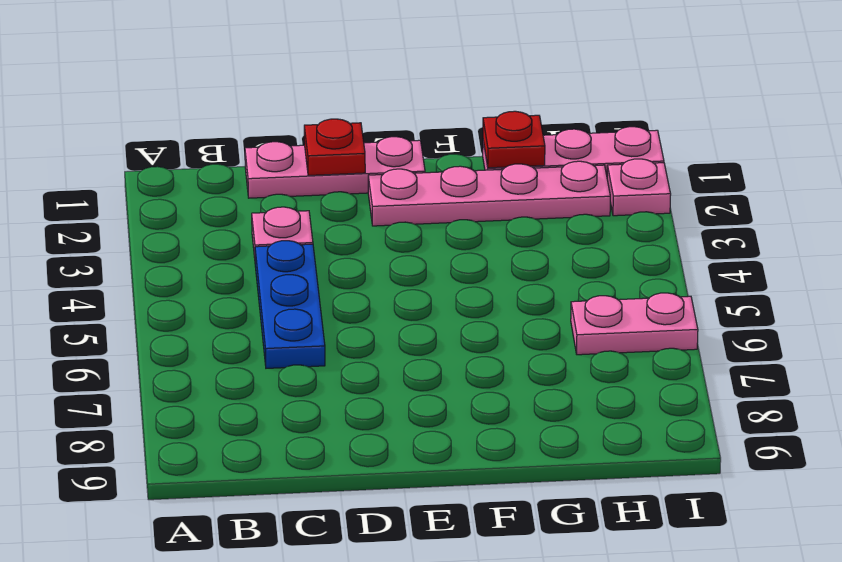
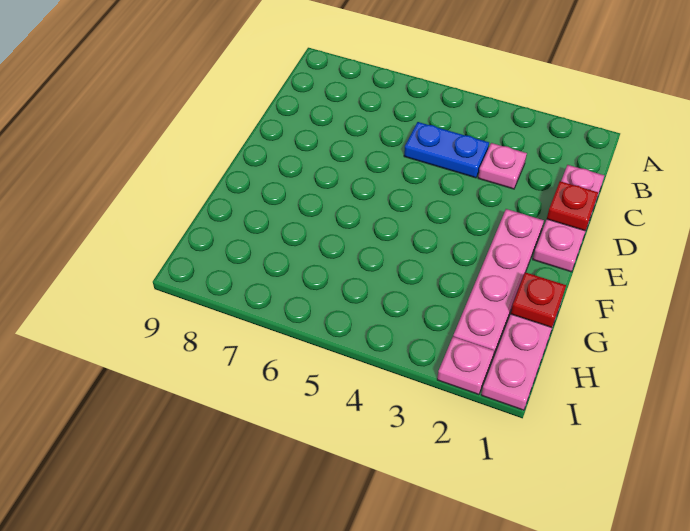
blue plate C4:C6 level 1 -> blue plate C4:C5 level 1
pink plate H6:I6 level 1 -> none

